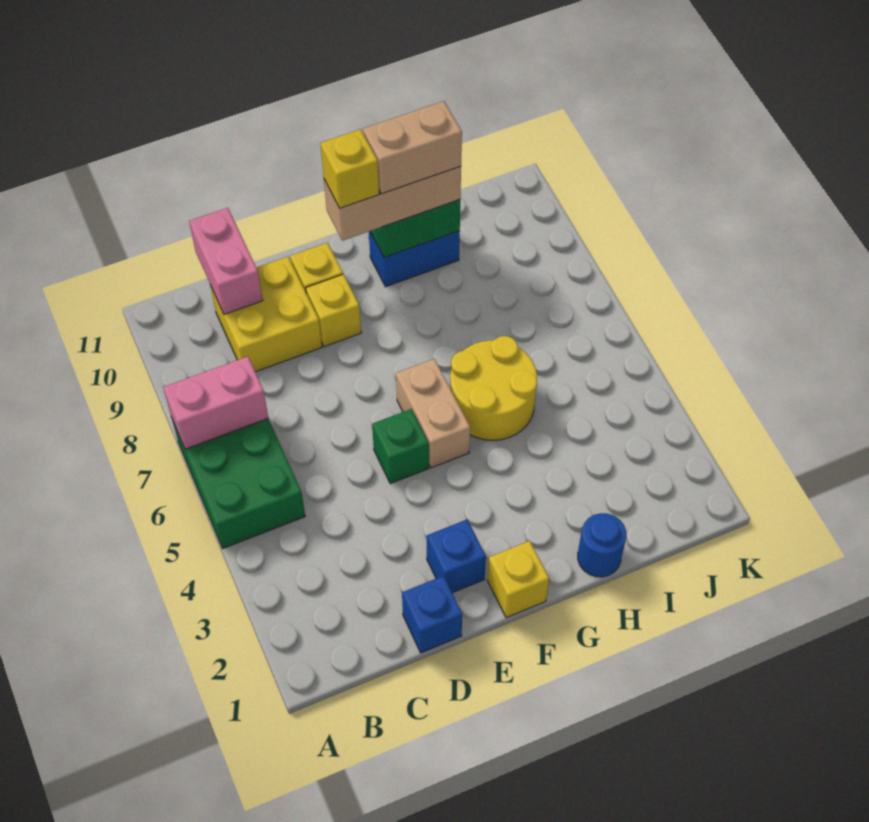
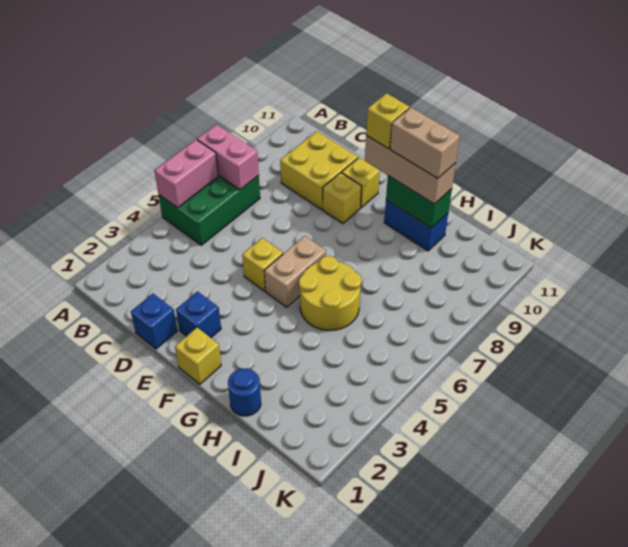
pink brick C10:C11 level 2 -> pink brick A5:A6 level 2
green brick E5 level 1 -> yellow brick E5 level 1

